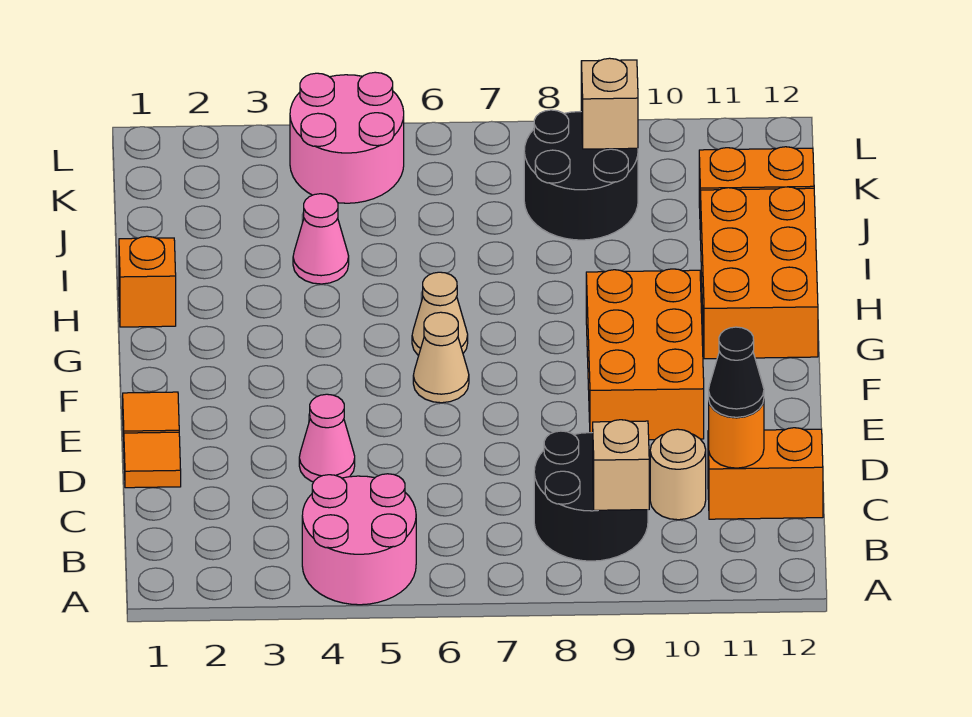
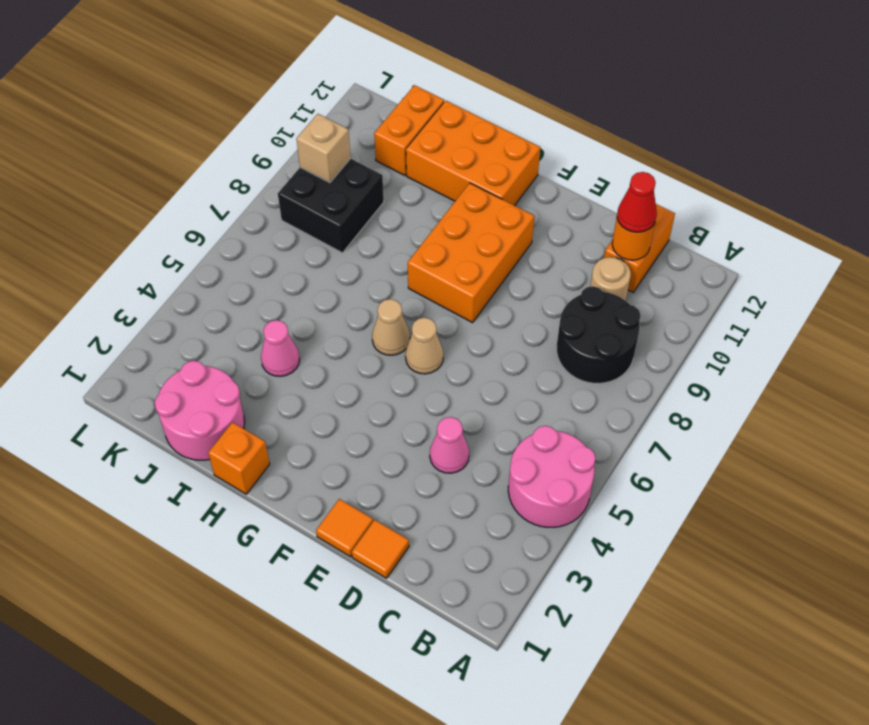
tan brick B9 level 2 -> none
black cone C11 level 3 -> red cone C11 level 3
orange brick E9:G10 level 1 -> orange brick F8:G10 level 1
black round brick J8:K9 level 1 -> black brick J8:K9 level 1
pink round brick K4:L5 level 1 -> pink round brick I1:J2 level 1

